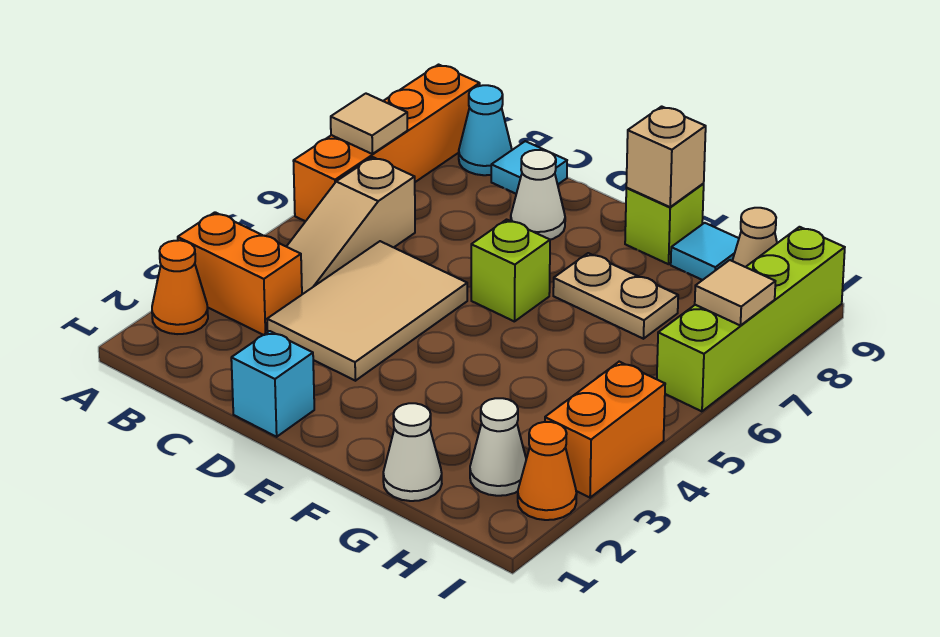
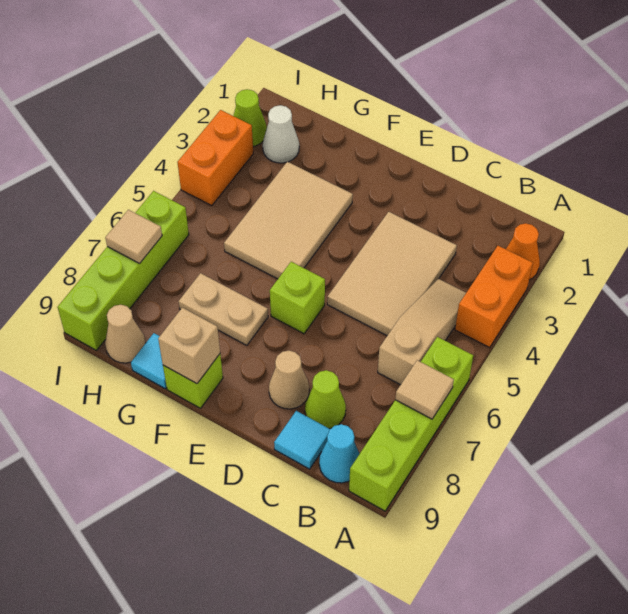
orange brick A3:B3 level 1 -> orange brick A3:A4 level 1
orange brick A6:A9 level 1 -> lime brick A6:A9 level 1
none -> lime cone C8 level 1
cyan brick D1 level 1 -> none
white cone D8 level 1 -> tan cone D8 level 1
none -> tan tile F3:G5 level 1
white cone G1 level 1 -> none
orange cone I2 level 1 -> lime cone I2 level 1

